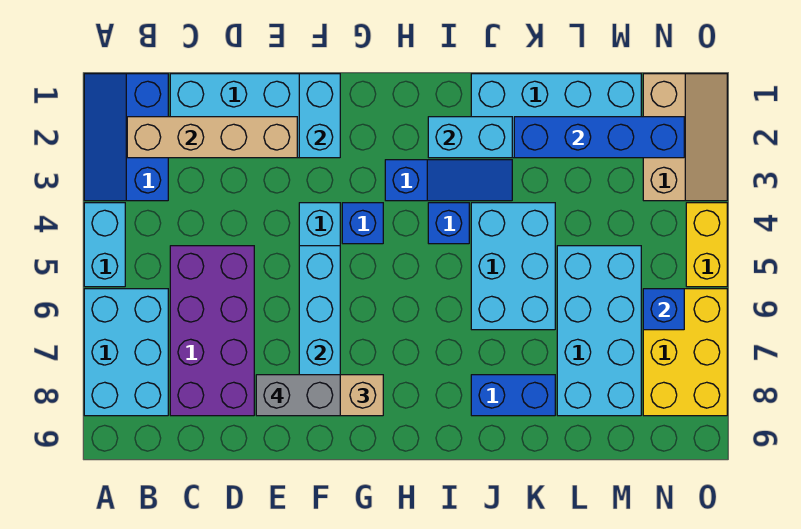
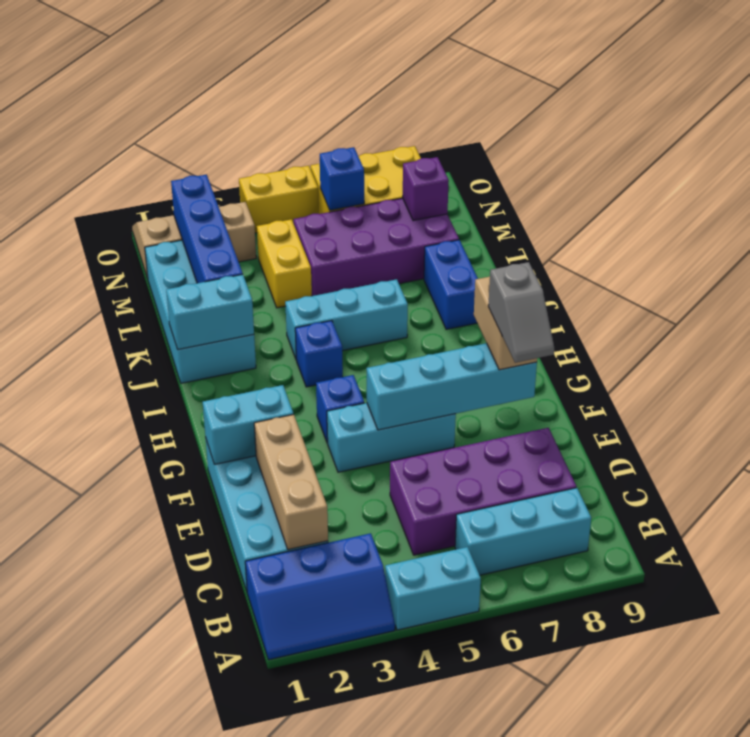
cyan brick A6:B8 level 1 -> cyan brick B6:B8 level 1
tan brick B2:E2 level 2 -> tan brick C2:E2 level 2
grey brick E8:F8 level 4 -> grey slope E8:F8 level 4 top F
blue slope H3:J3 level 1 top H -> none
cyan brick I2:J2 level 2 -> cyan brick J1:J2 level 2
cyan brick J4:K6 level 1 -> cyan brick J4:J6 level 1
none -> yellow brick L4:M4 level 1
cyan brick L5:M8 level 1 -> purple brick L5:M8 level 1
none -> purple brick M8 level 2

